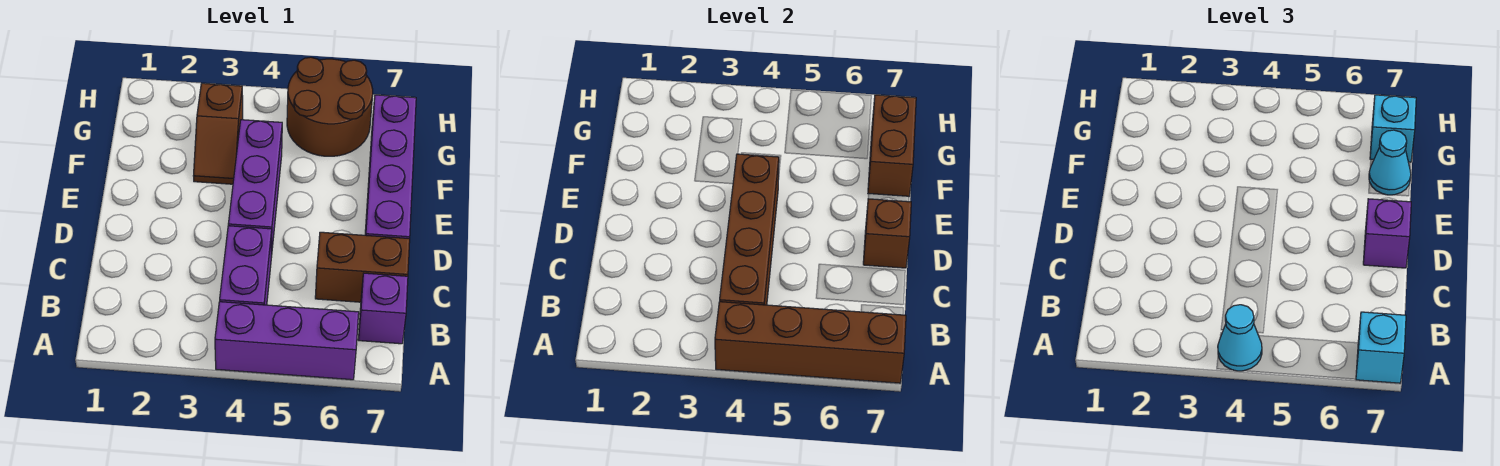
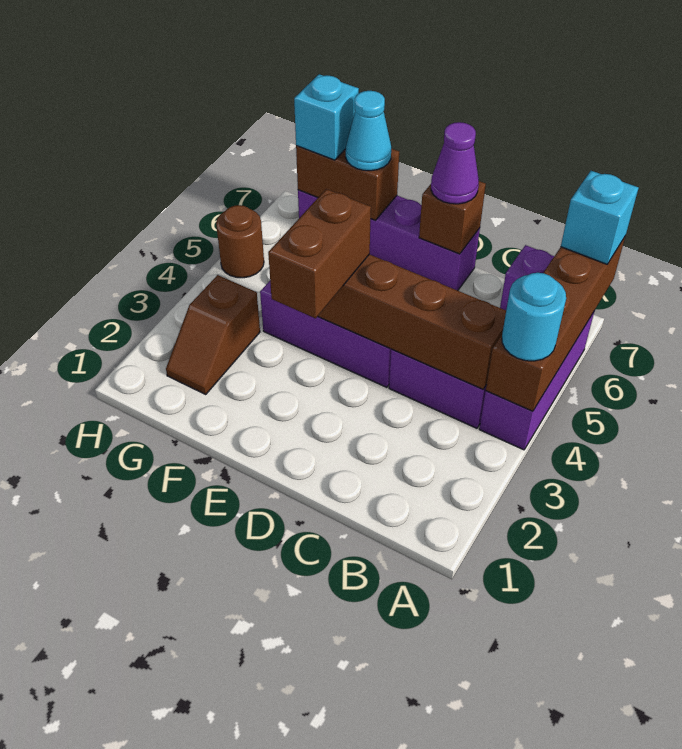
cyan cone A4 level 3 -> cyan round brick A4 level 3
brown brick C6:C7 level 1 -> brown brick E3:E4 level 3
purple brick D7 level 3 -> purple cone D7 level 3
brown slope F3:G3 level 1 top G -> brown slope G2:G3 level 1 top 3
brown round brick G5:H6 level 1 -> brown round brick H5 level 1

